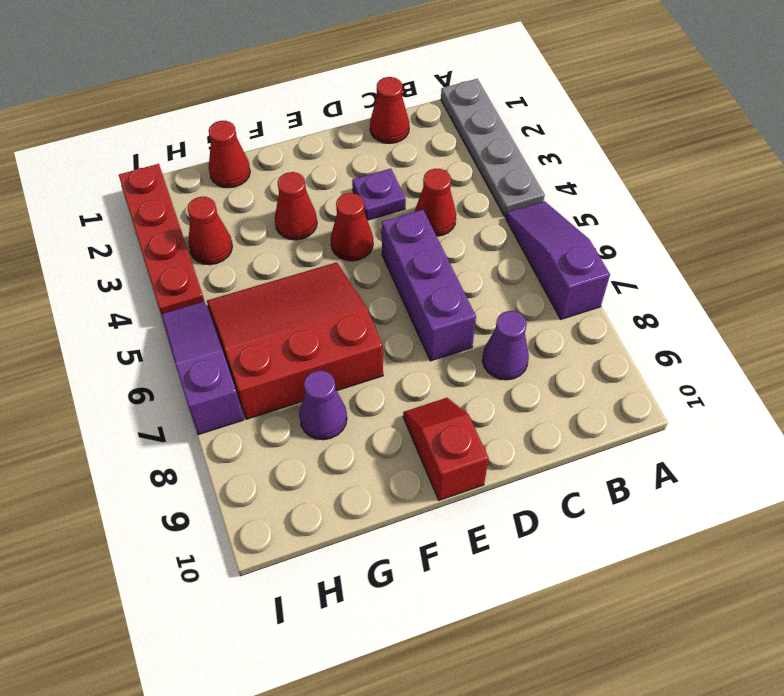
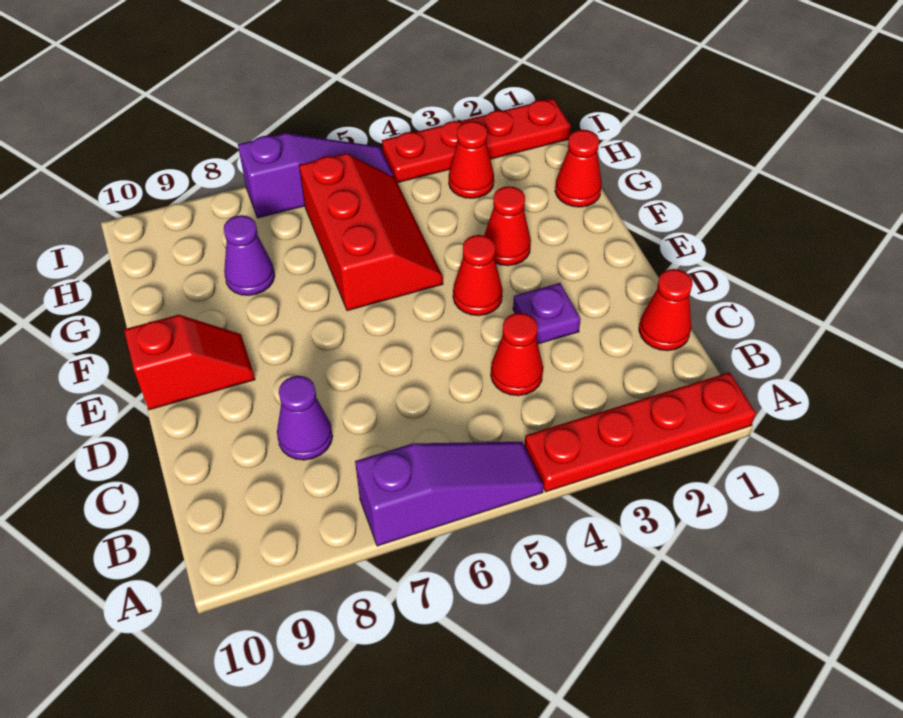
grey plate A1:A4 level 1 -> red plate A1:A4 level 1
purple brick D5:D7 level 1 -> none
red slope F5:H7 level 1 top 7 -> red slope F5:H6 level 1 top 6

